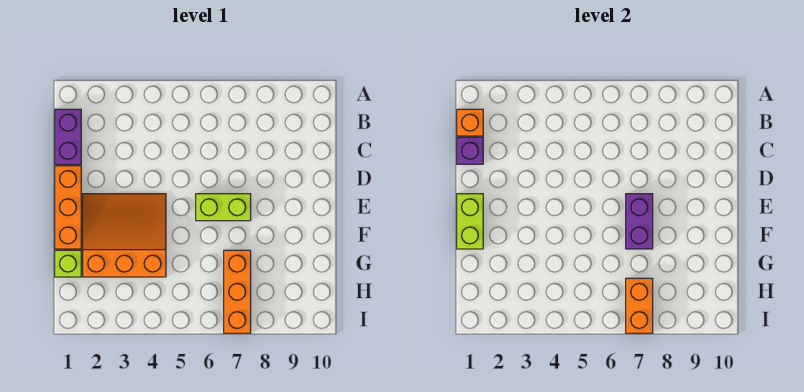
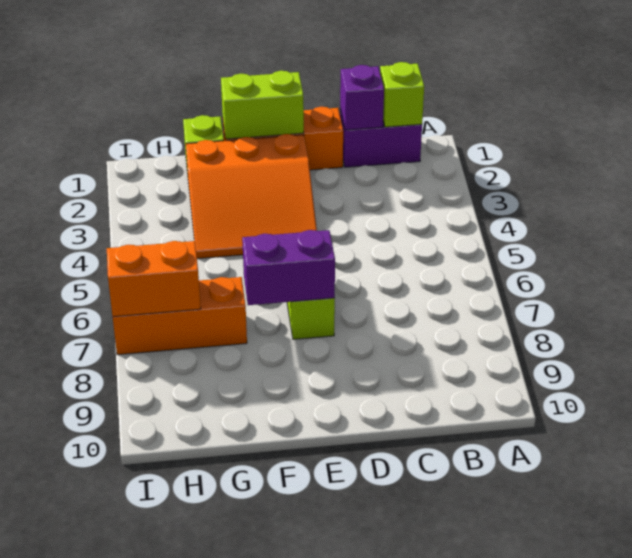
orange brick B1 level 2 -> lime brick B1 level 2
orange slope E2:G4 level 1 top G -> orange slope E2:G4 level 1 top 2

